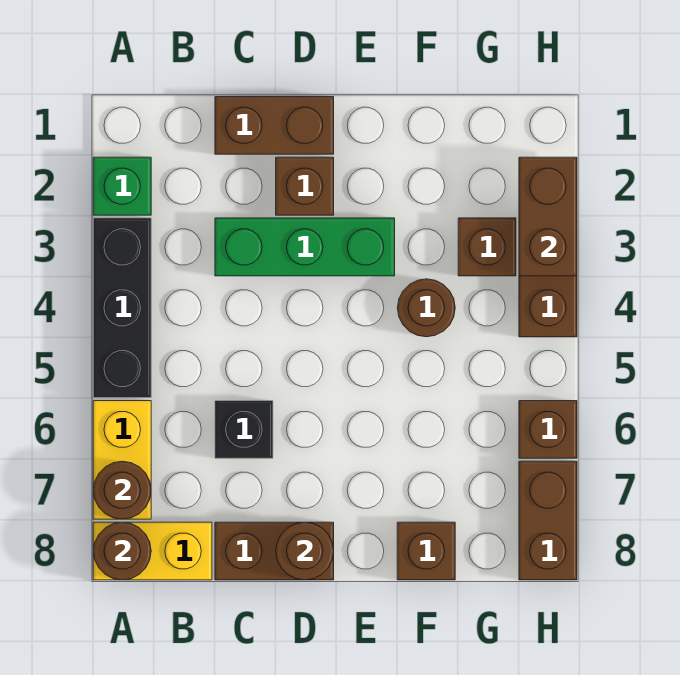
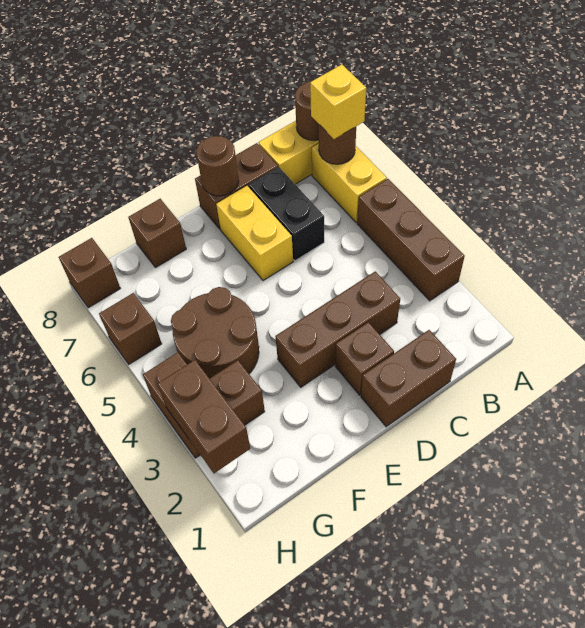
green brick A2 level 1 -> none
black brick A3:A5 level 1 -> brown brick A3:A5 level 1
none -> yellow brick A7 level 3
green brick C3:E3 level 1 -> brown brick C3:E3 level 1
black brick C6 level 1 -> black brick C6:C7 level 1
none -> yellow brick D6:D7 level 1
brown round brick F4 level 1 -> brown round brick F4:G5 level 1
brown brick H7:H8 level 1 -> brown brick H8 level 1

